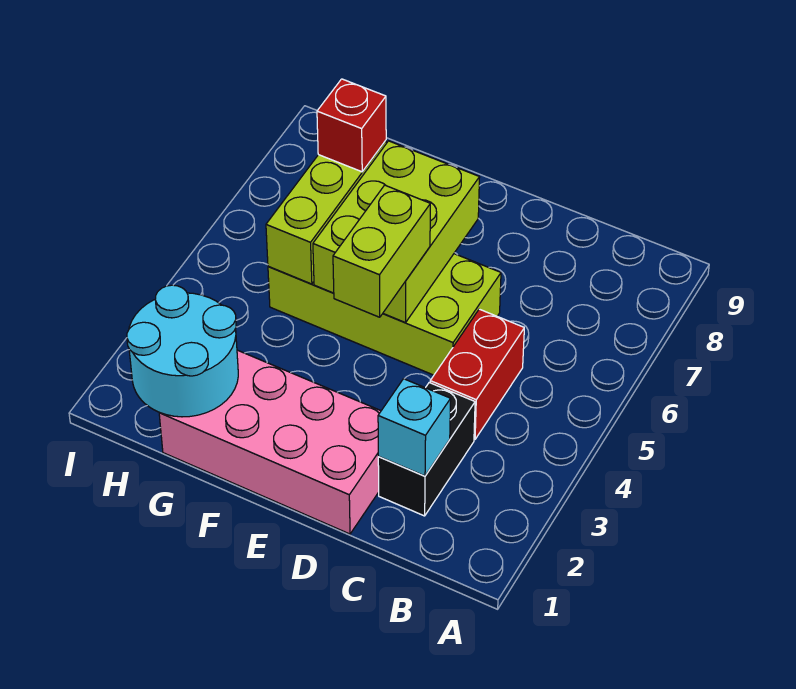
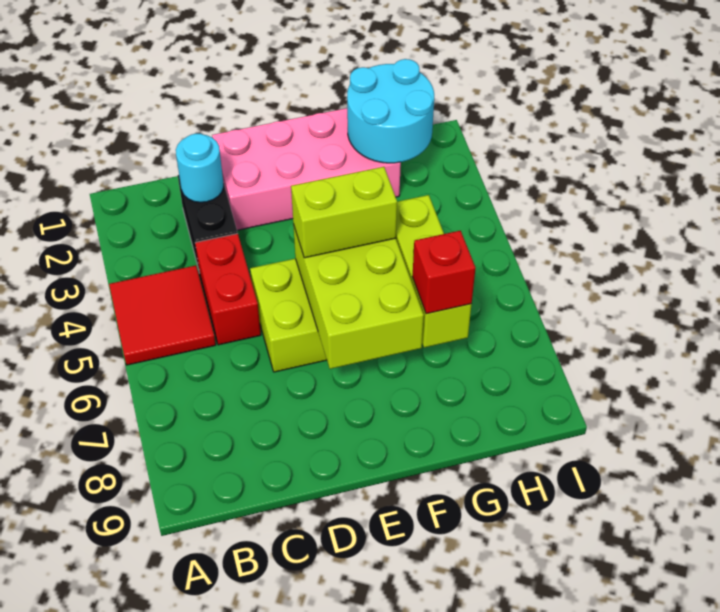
none -> red tile A4:B5 level 1
cyan brick C2 level 2 -> cyan round brick C2 level 2
lime brick E4:E5 level 3 -> lime brick E5:F5 level 3

